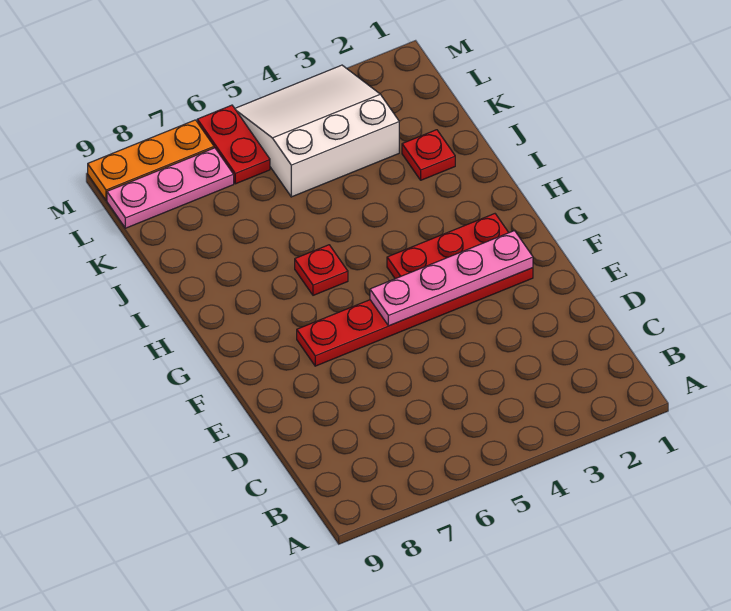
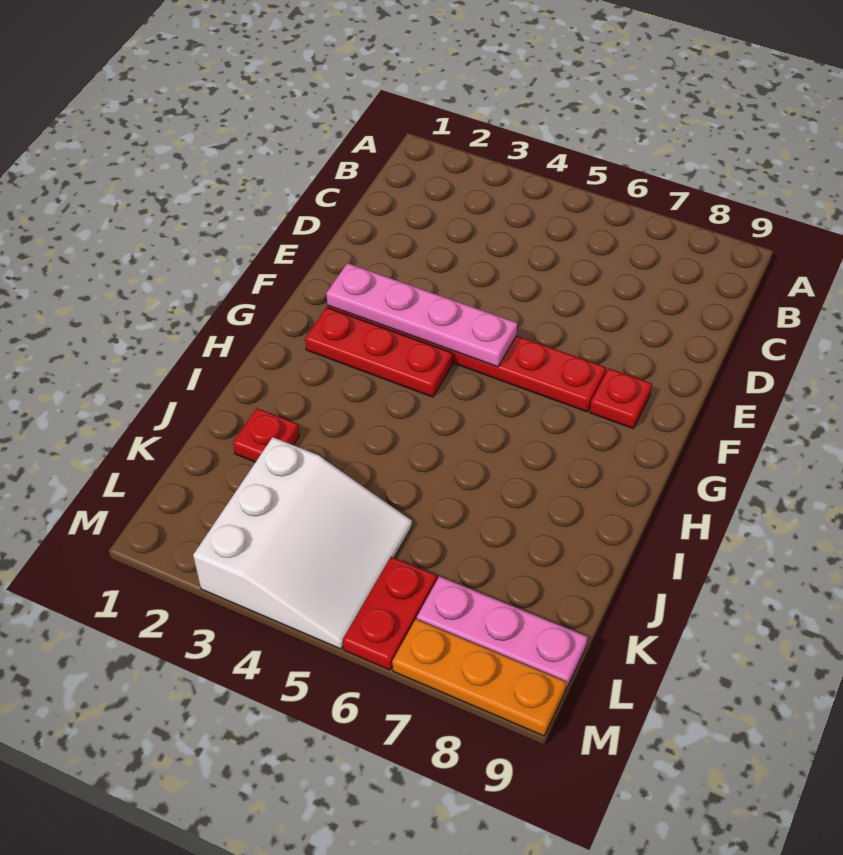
red plate H6 level 1 -> red plate F8 level 1
white slope K3:M5 level 1 top K -> white slope K3:M5 level 1 top 3

